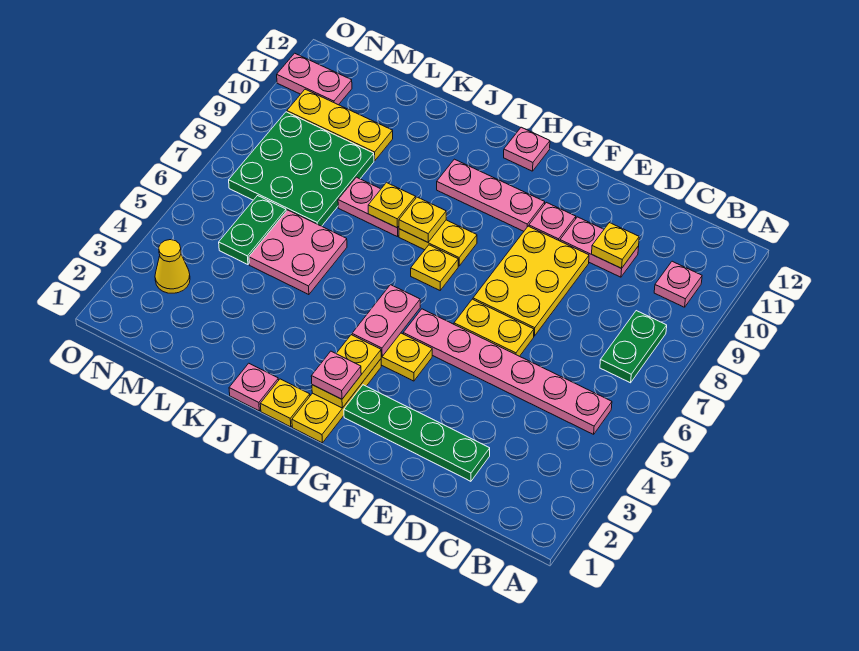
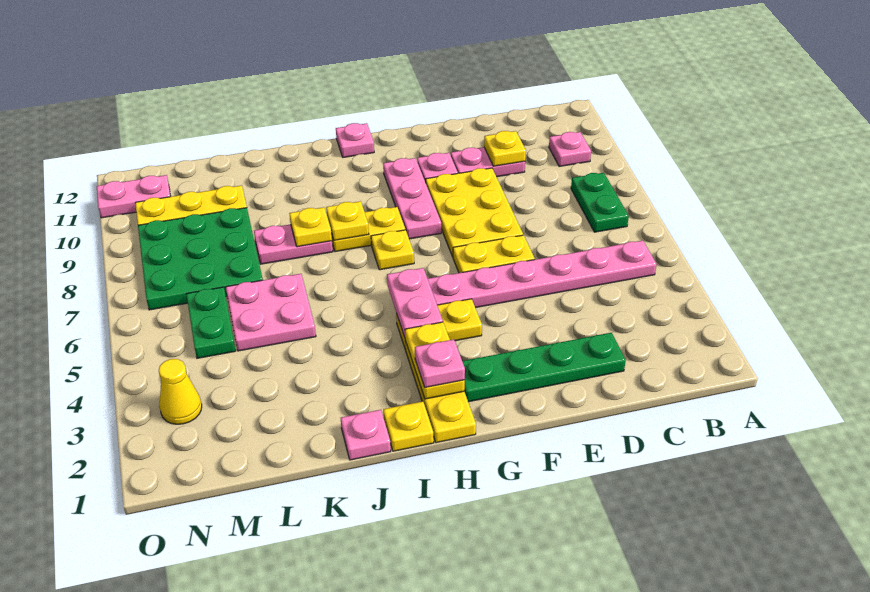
pink plate G10:I10 level 1 -> pink plate G8:G10 level 1

